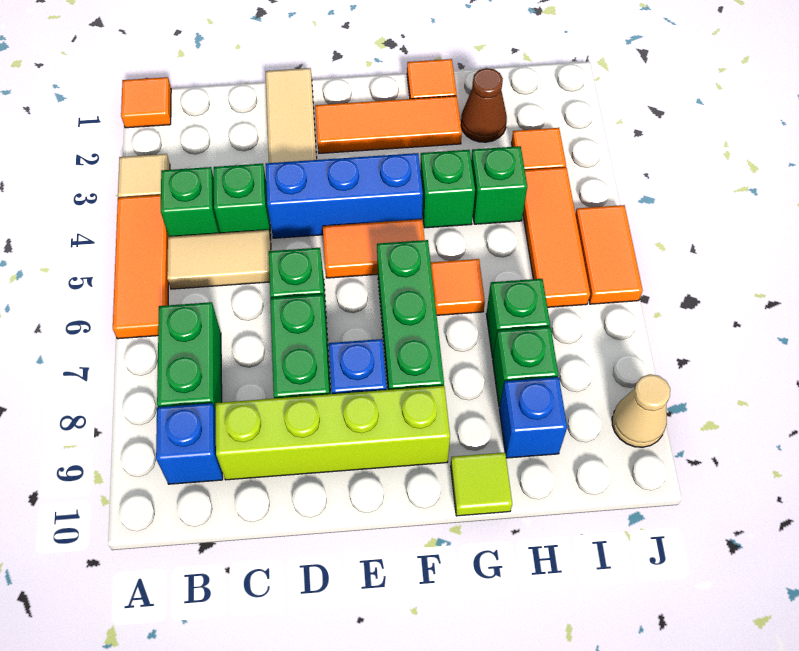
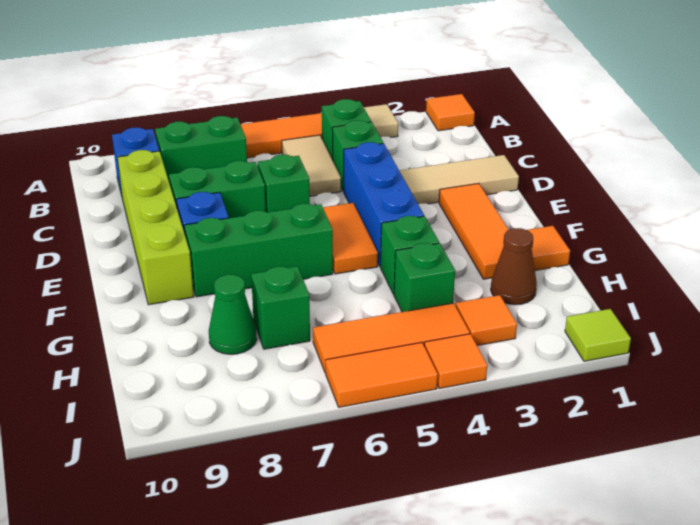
orange tile G6 level 1 -> orange tile J4 level 1
lime tile G10 level 1 -> lime tile J1 level 1
green brick H8 level 1 -> green cone H8 level 1
blue brick H9 level 1 -> none
tan cone J9 level 1 -> none

